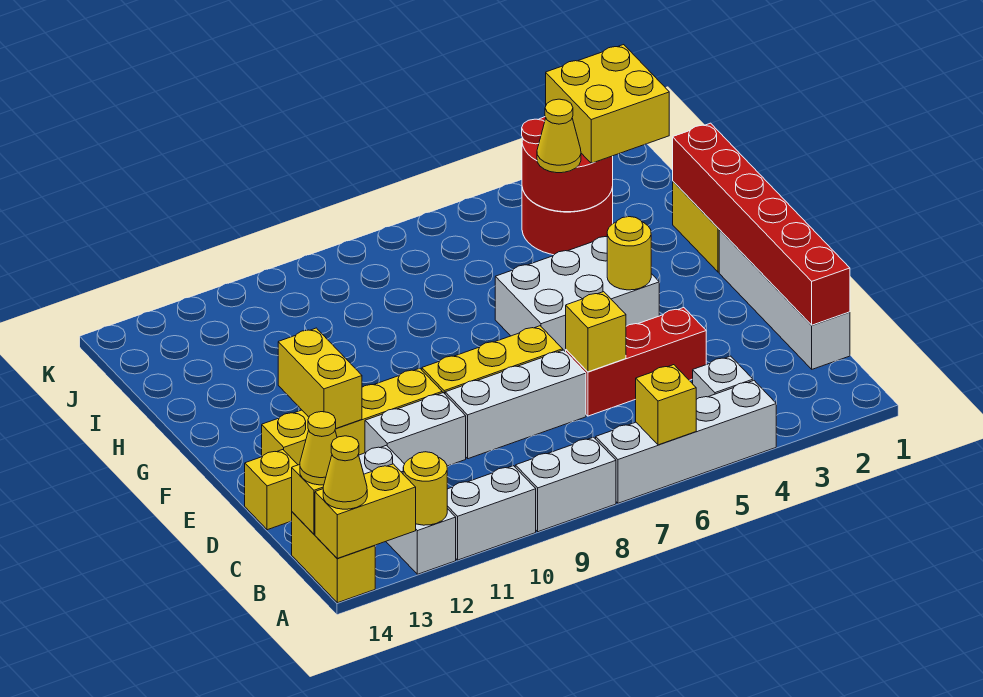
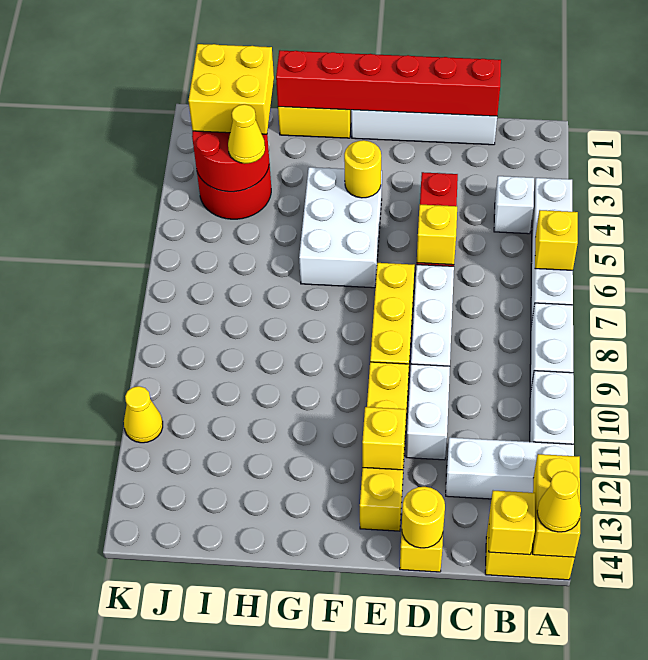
yellow round brick A12 level 2 -> yellow round brick D14 level 2
yellow cone B14 level 3 -> yellow cone K11 level 1
yellow brick E12:F12 level 2 -> yellow brick E12 level 2

